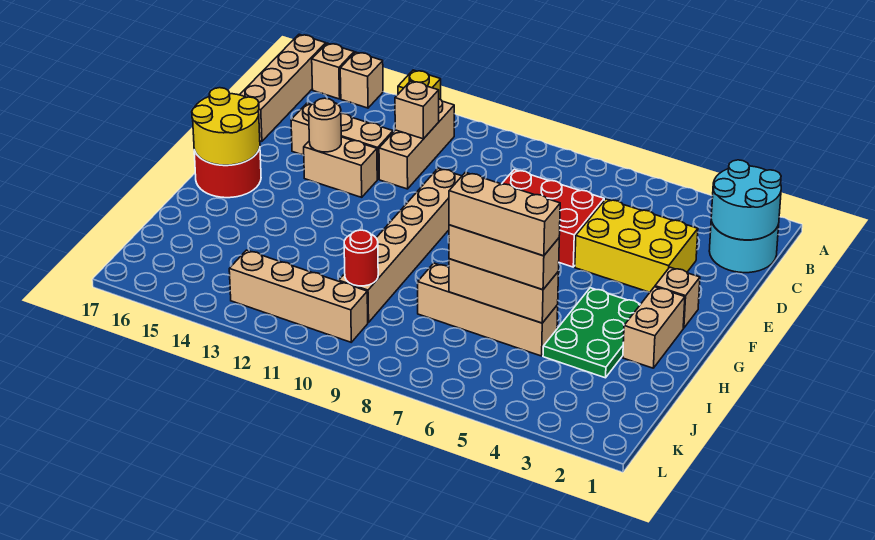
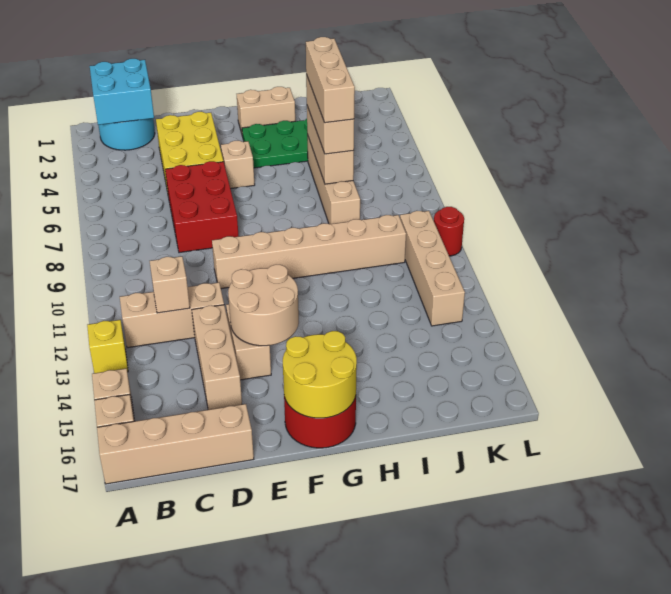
cyan round brick B1:C2 level 2 -> cyan brick B1:C2 level 2
tan round brick E14 level 2 -> tan round brick E13:F14 level 2
tan brick F2 level 1 -> tan brick F5 level 1
red round brick J10 level 2 -> red round brick L10 level 1

